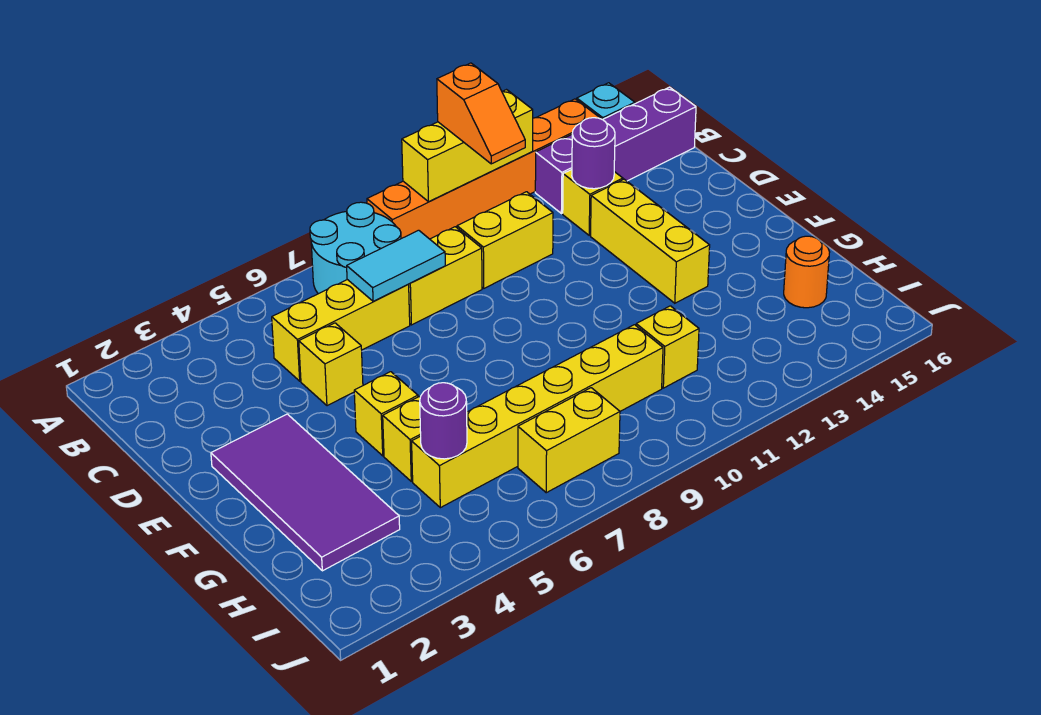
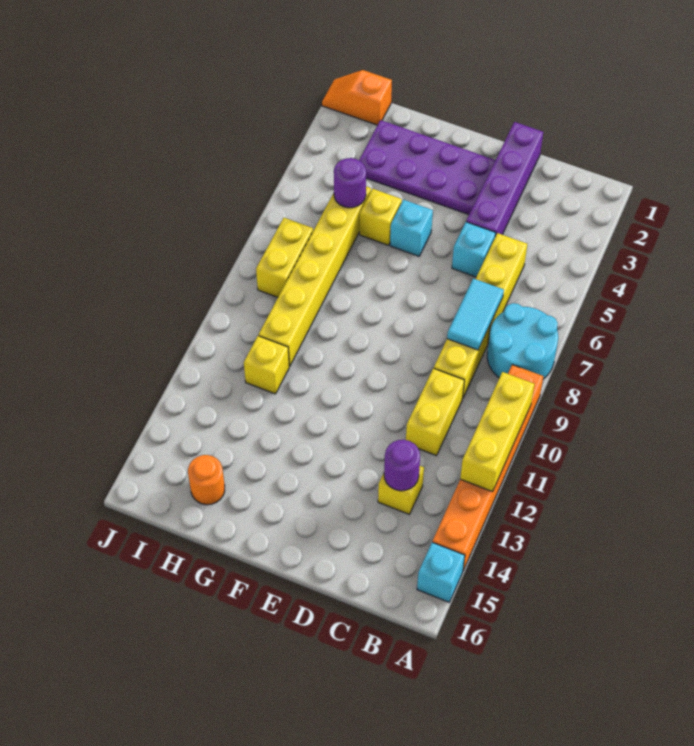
orange slope A11:B11 level 3 top A -> orange slope I1:J1 level 1 top I
purple brick B13:B16 level 1 -> purple brick D1:D4 level 1
yellow brick D5 level 1 -> cyan brick D5 level 1
yellow brick D13:F13 level 1 -> none
purple tile E2:H3 level 1 -> purple plate E2:H3 level 1
yellow brick F5 level 1 -> cyan brick F5 level 1

